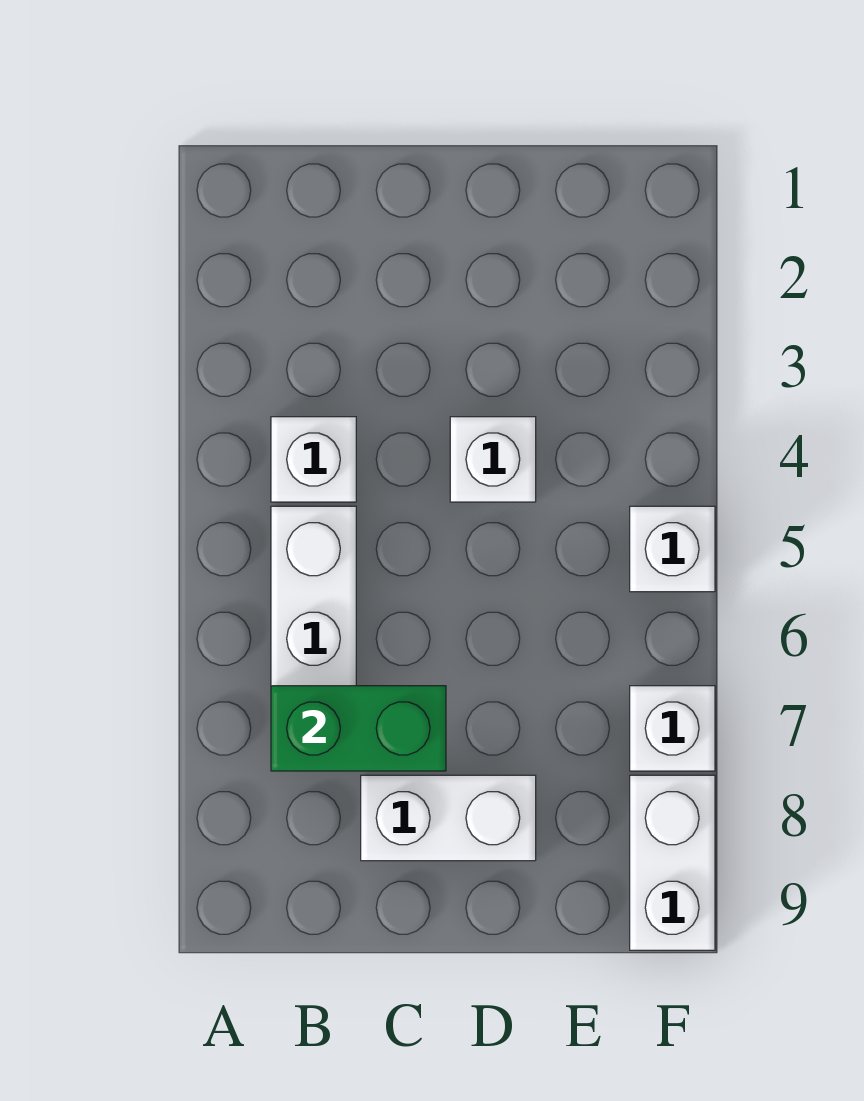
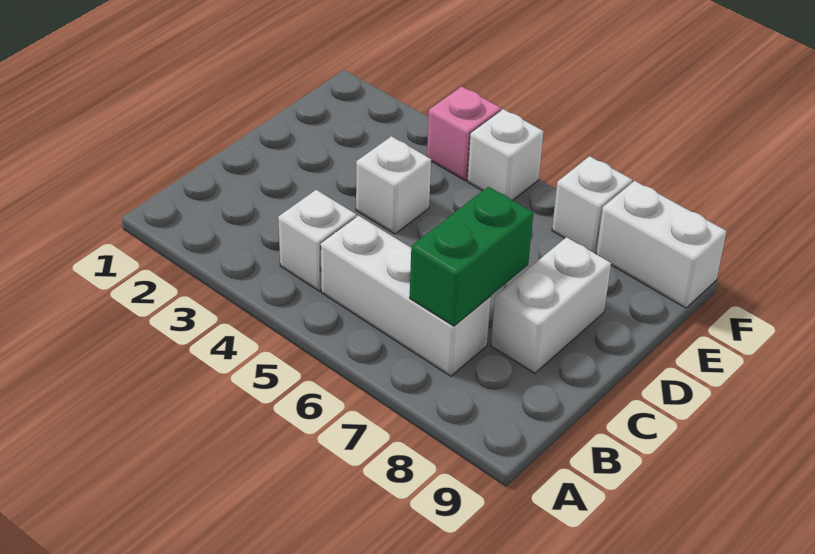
none -> pink brick F4 level 1

